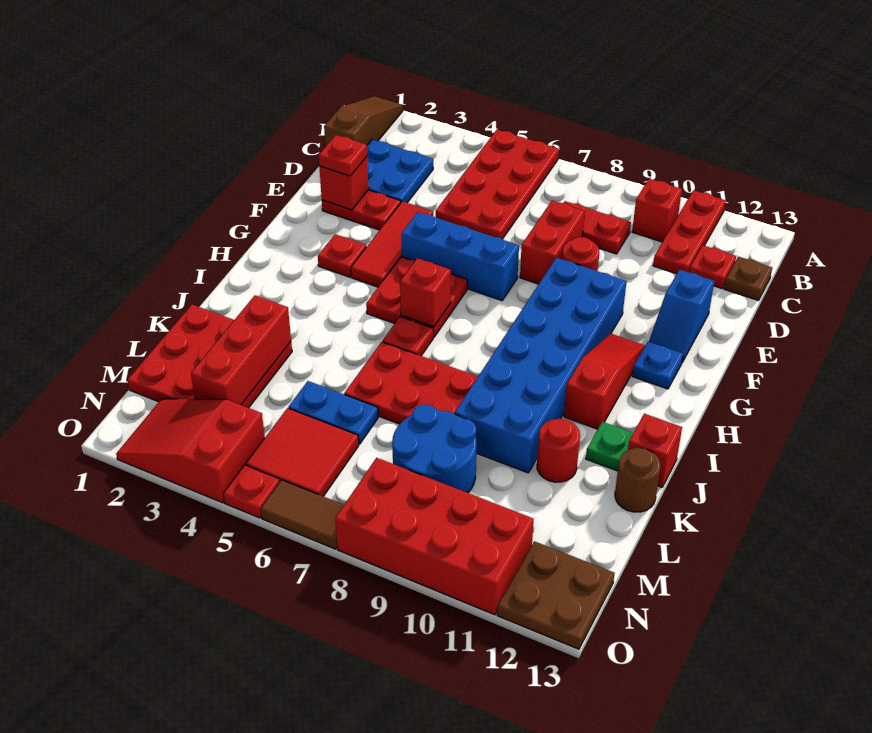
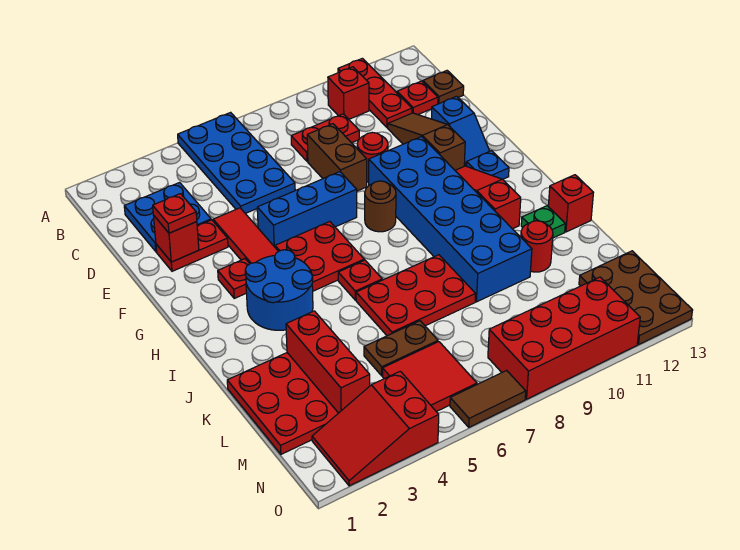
brown slope A1:C1 level 1 top C -> brown slope D11:F11 level 1 top F
red plate A5:D6 level 1 -> blue plate A5:D6 level 1
red brick D8:E8 level 1 -> brown brick D8:E8 level 1
red brick H6 level 2 -> none
brown round brick K13 level 1 -> brown round brick G8 level 1
blue plate L5:L6 level 1 -> brown plate L5:L6 level 1
blue round brick L8:M9 level 1 -> blue round brick H3:I4 level 1
brown plate N12:O13 level 1 -> brown plate M12:O13 level 1
red plate O5 level 1 -> none

